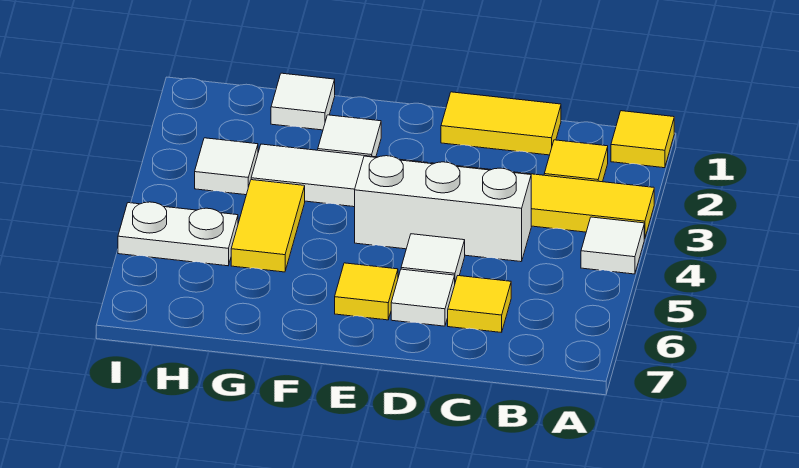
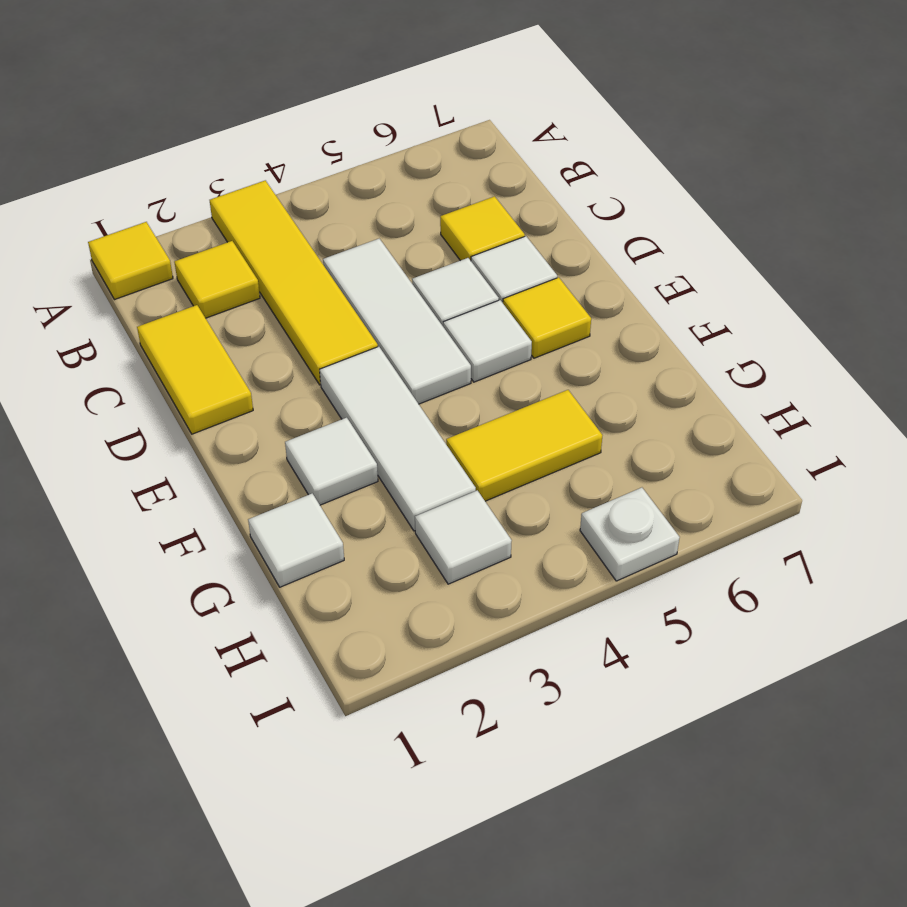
white tile A4 level 1 -> white tile E5 level 1
white brick C4:E4 level 1 -> white tile C4:E4 level 1
white plate H5:I5 level 1 -> white plate I5 level 1

